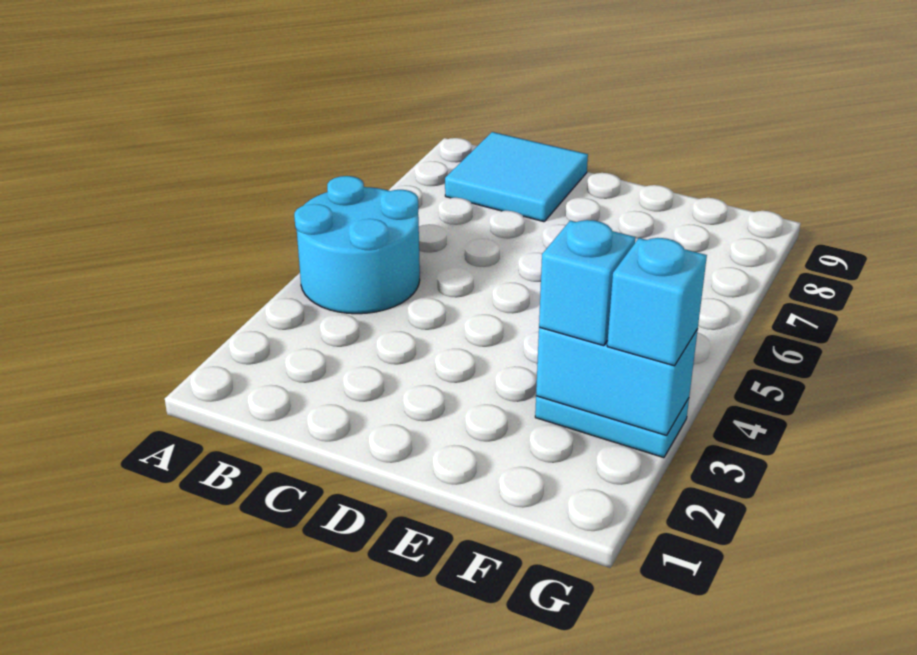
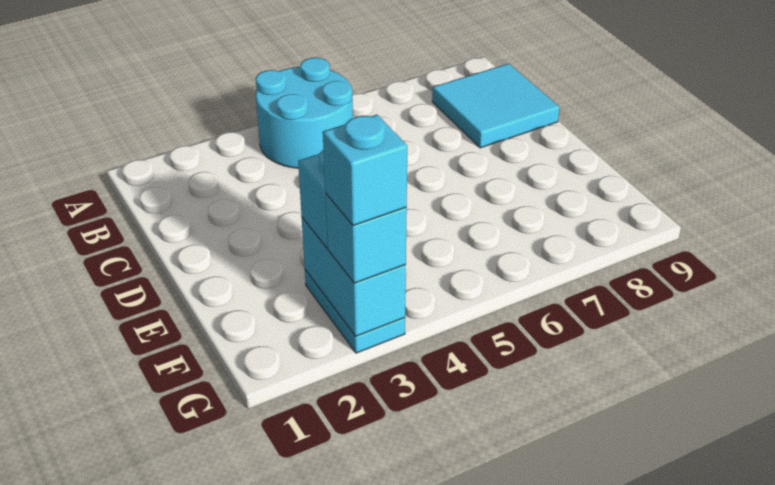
none -> cyan brick G3 level 4

